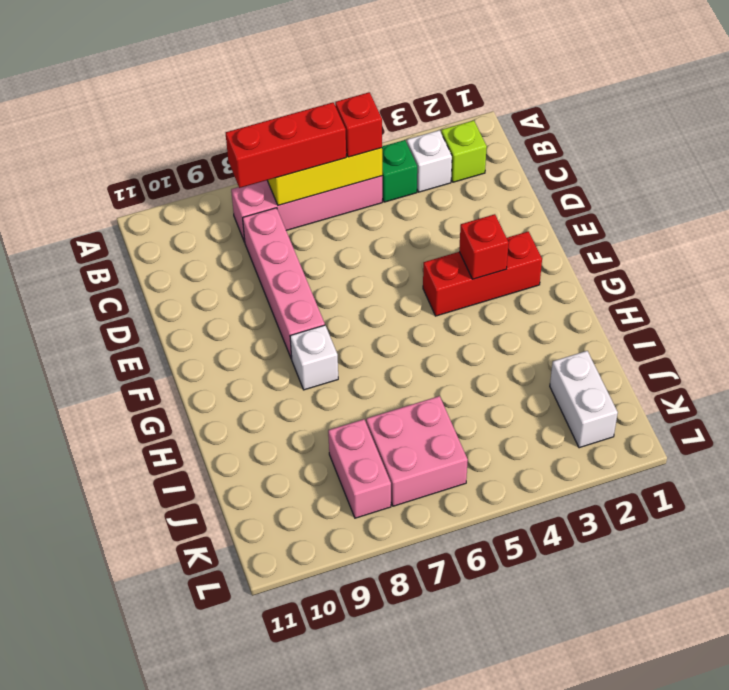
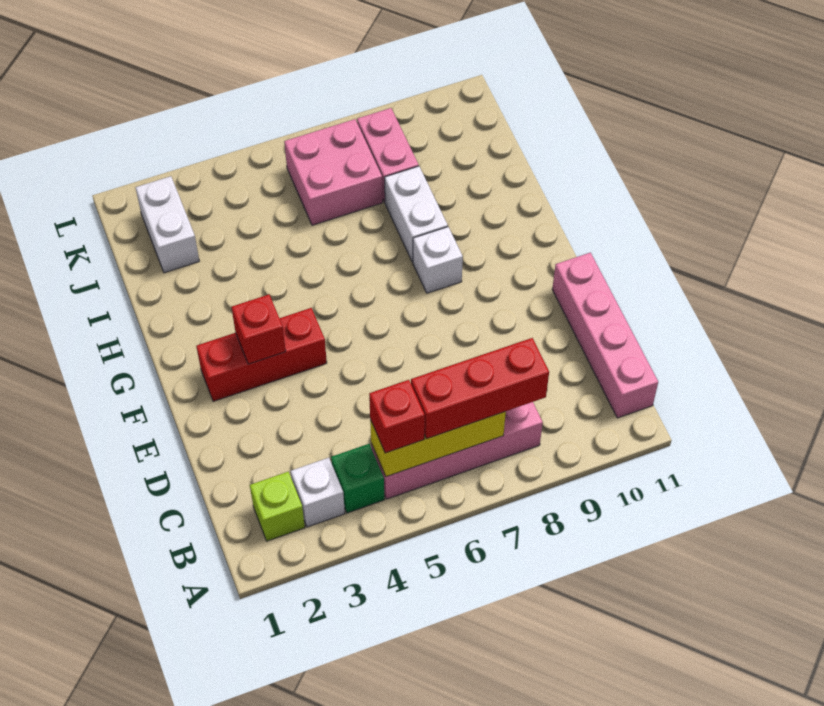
pink brick C8:F8 level 1 -> pink brick B11:E11 level 1
none -> white brick H8:I8 level 1

